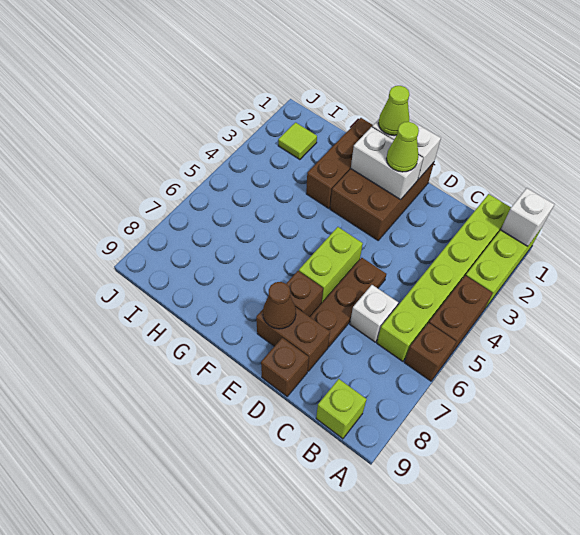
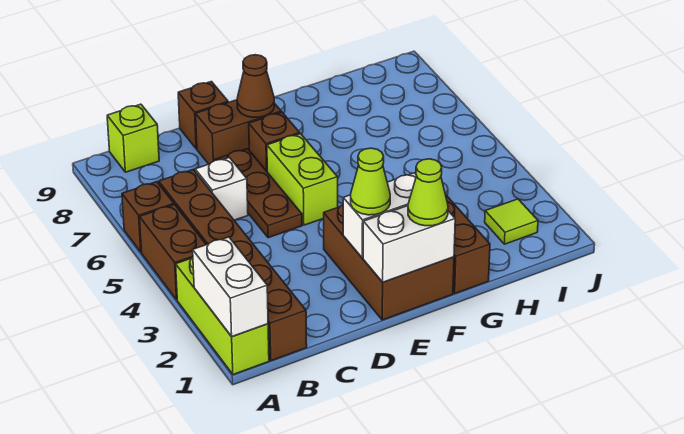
white brick A1 level 2 -> white brick A1:A2 level 2
lime brick B1:B6 level 1 -> brown brick B1:B6 level 1

